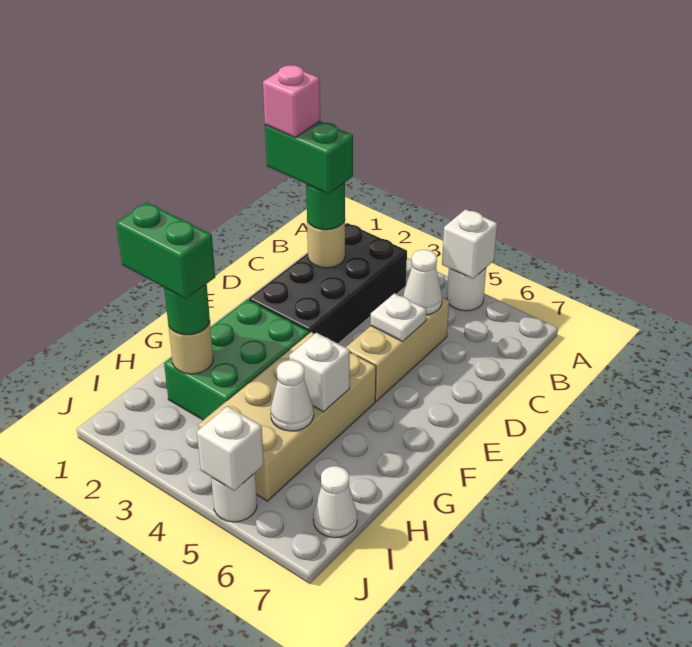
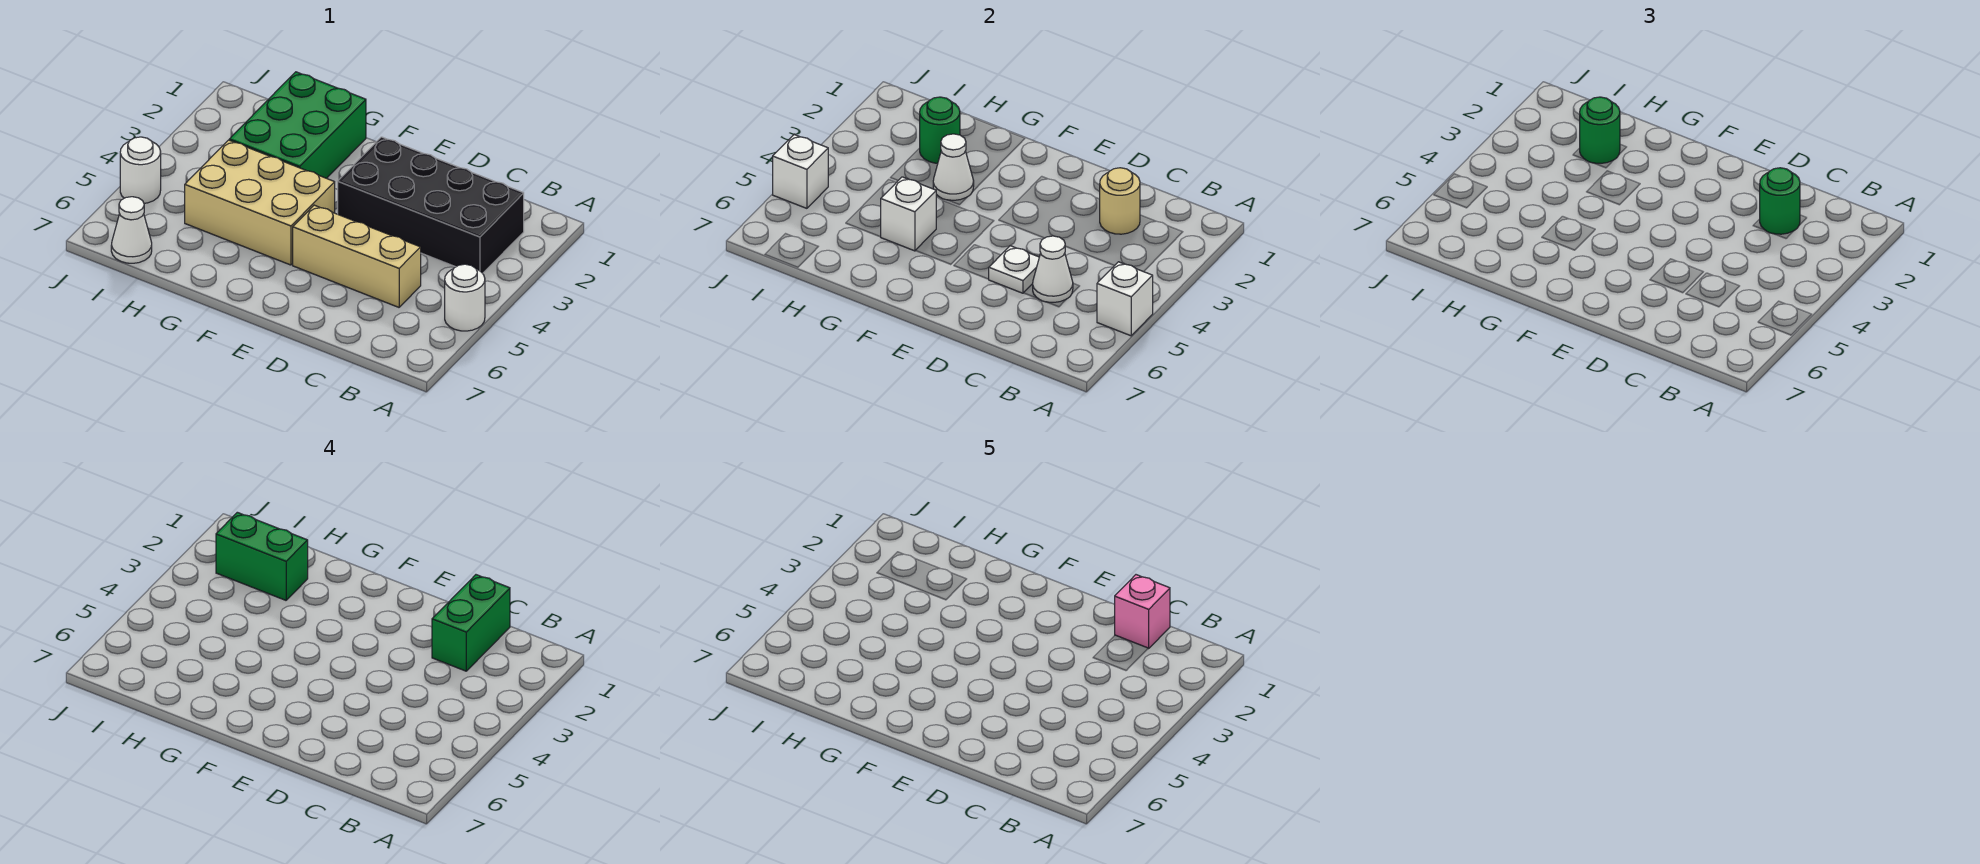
green brick F2:H3 level 1 -> green brick G1:H3 level 1
tan brick F4:I5 level 1 -> tan brick F4:H5 level 1
green brick H1:H2 level 4 -> green brick H2:I2 level 4
tan round brick H2 level 2 -> green round brick H2 level 2
white cone H5 level 2 -> white cone G3 level 2

